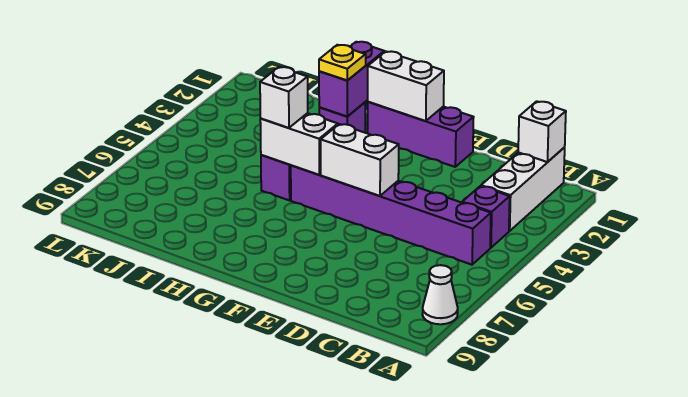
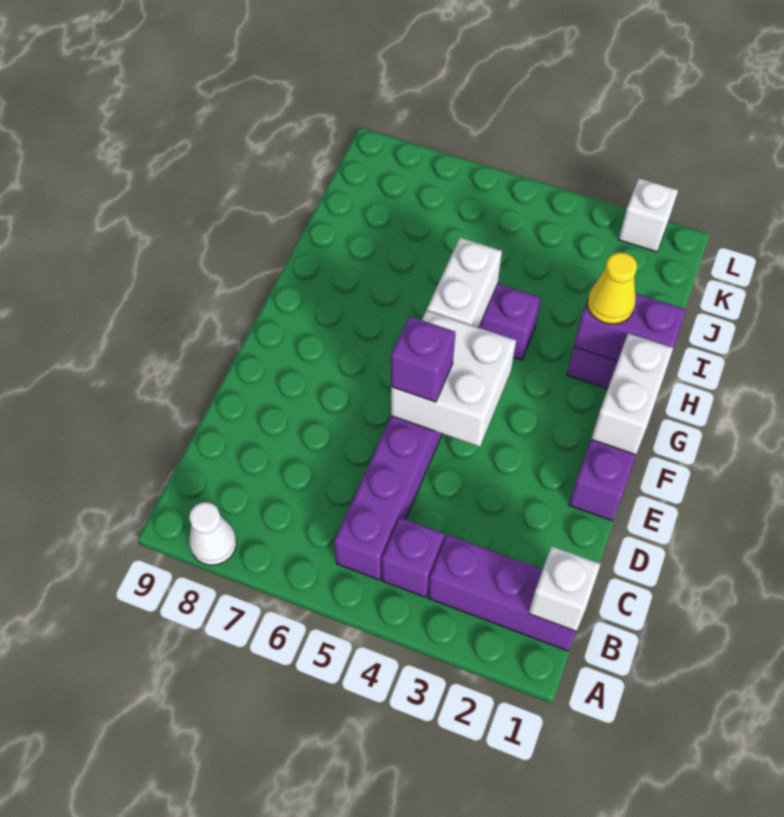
white brick B1:B3 level 1 -> purple brick B1:B3 level 1
white brick E5:F5 level 2 -> white brick E4:F5 level 2
none -> purple brick E5 level 3
yellow plate H2 level 3 -> yellow cone H2 level 3
white brick H5 level 3 -> white brick L2 level 1

